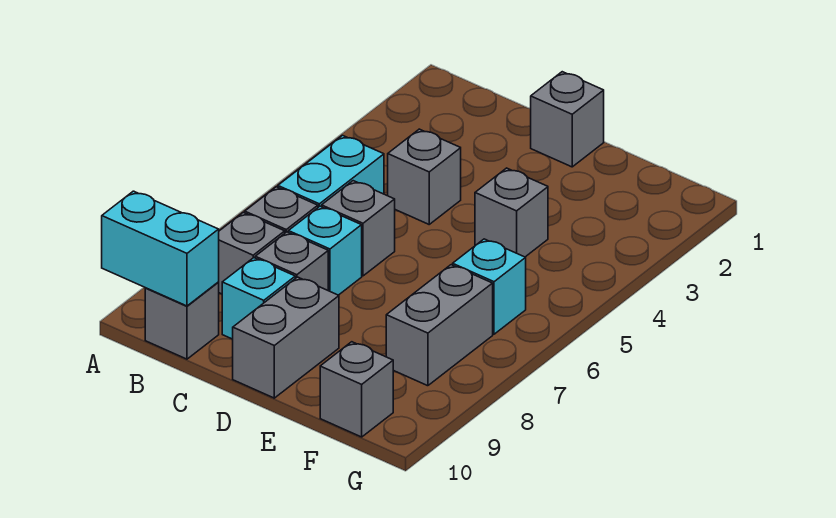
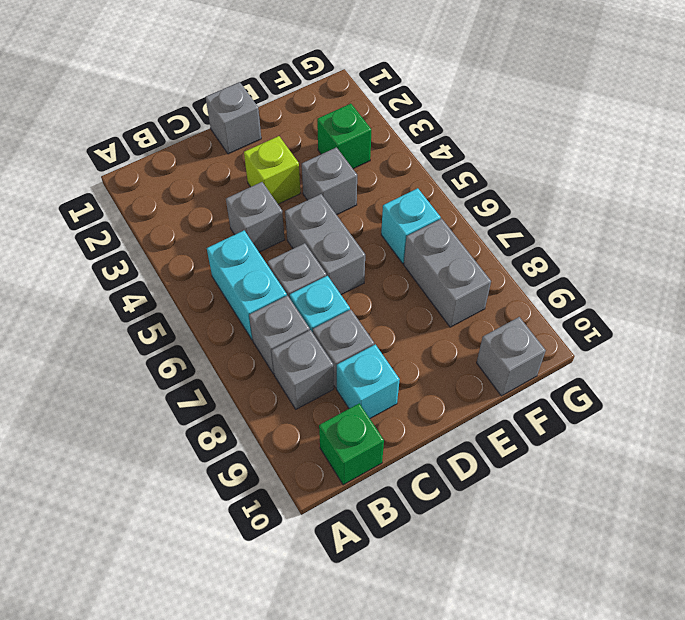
cyan brick A10:B10 level 2 -> none
grey brick B10 level 1 -> green brick B10 level 1
none -> lime brick D3 level 1
grey brick D9:D10 level 1 -> grey brick D5:D6 level 1
none -> green brick F3 level 1

